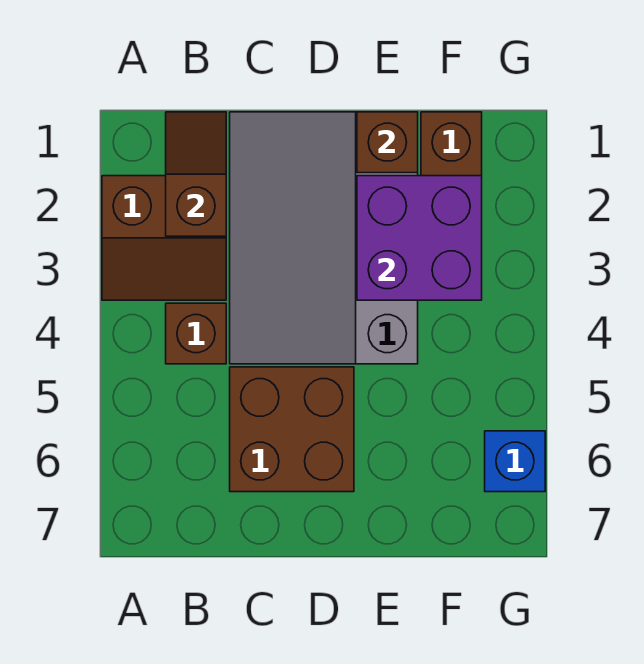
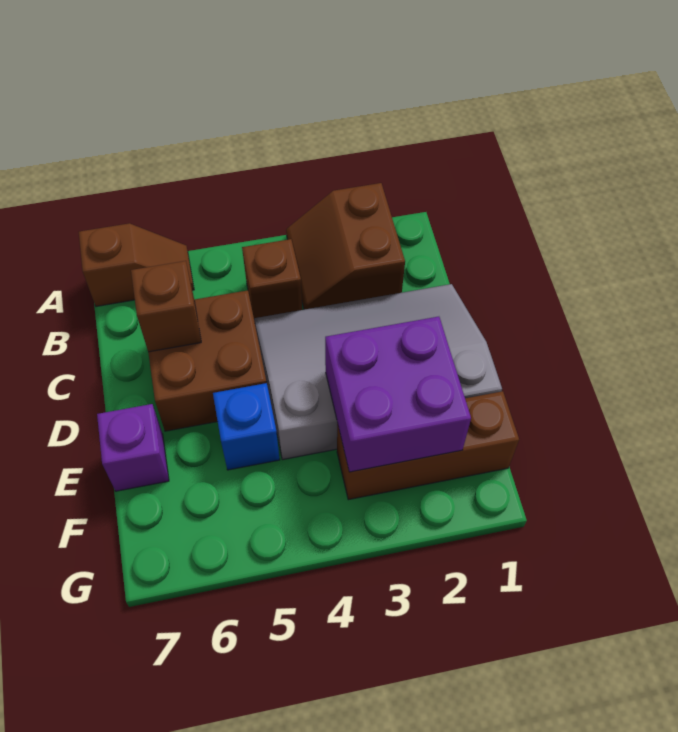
brown slope B1:B2 level 2 top 2 -> brown slope A6:A7 level 1 top 7
brown brick E1 level 2 -> brown brick C6 level 2
none -> purple brick E7 level 1
blue brick G6 level 1 -> blue brick E5 level 1

